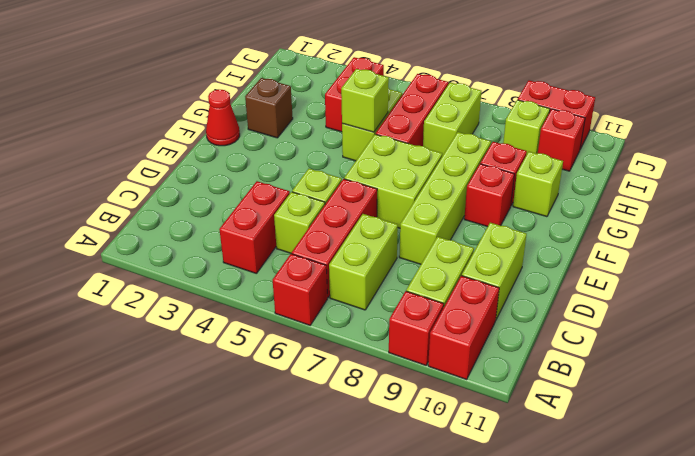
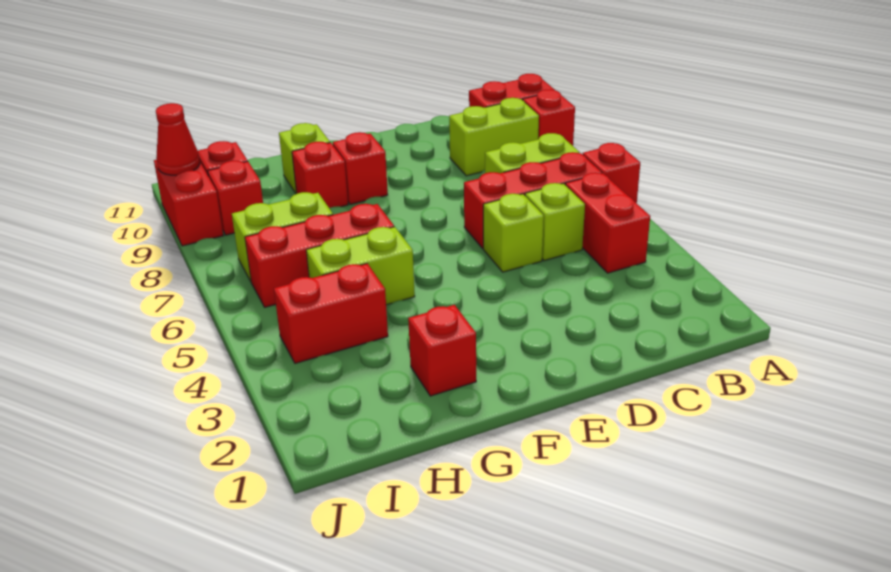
red brick B4:C4 level 1 -> red brick B4:B5 level 1
lime brick C10:D10 level 1 -> none
lime brick D8:G8 level 1 -> none
lime brick E6:F7 level 1 -> none
red cone F1 level 1 -> red cone J10 level 2
brown brick G2 level 1 -> red brick G2 level 1
lime brick G5 level 2 -> none
lime brick I9 level 1 -> red brick I9 level 1

